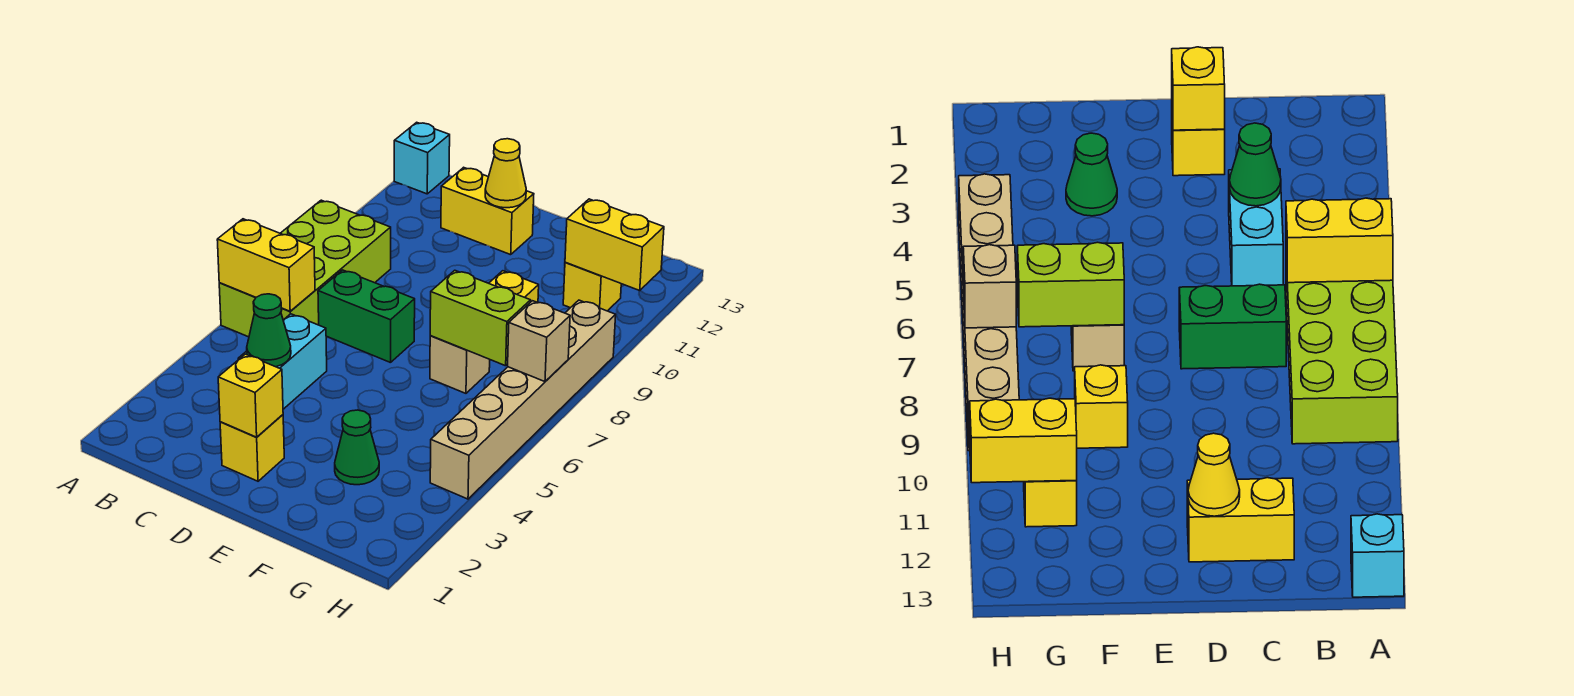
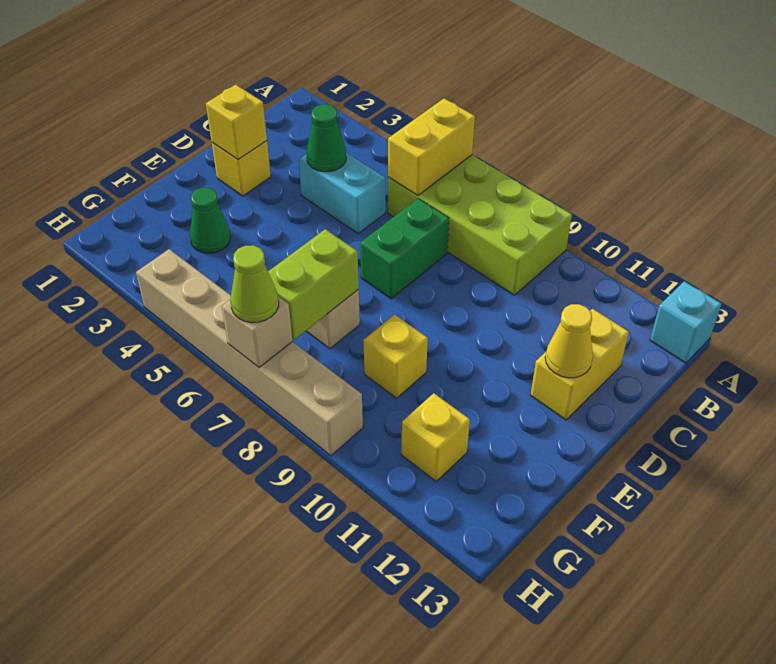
yellow brick G11:H11 level 2 -> none
none -> lime cone H7 level 3

